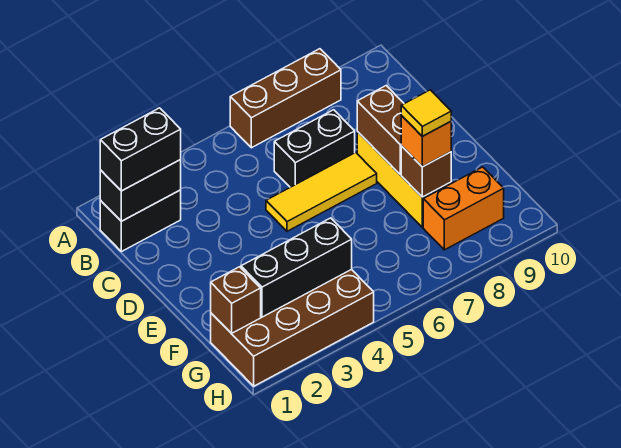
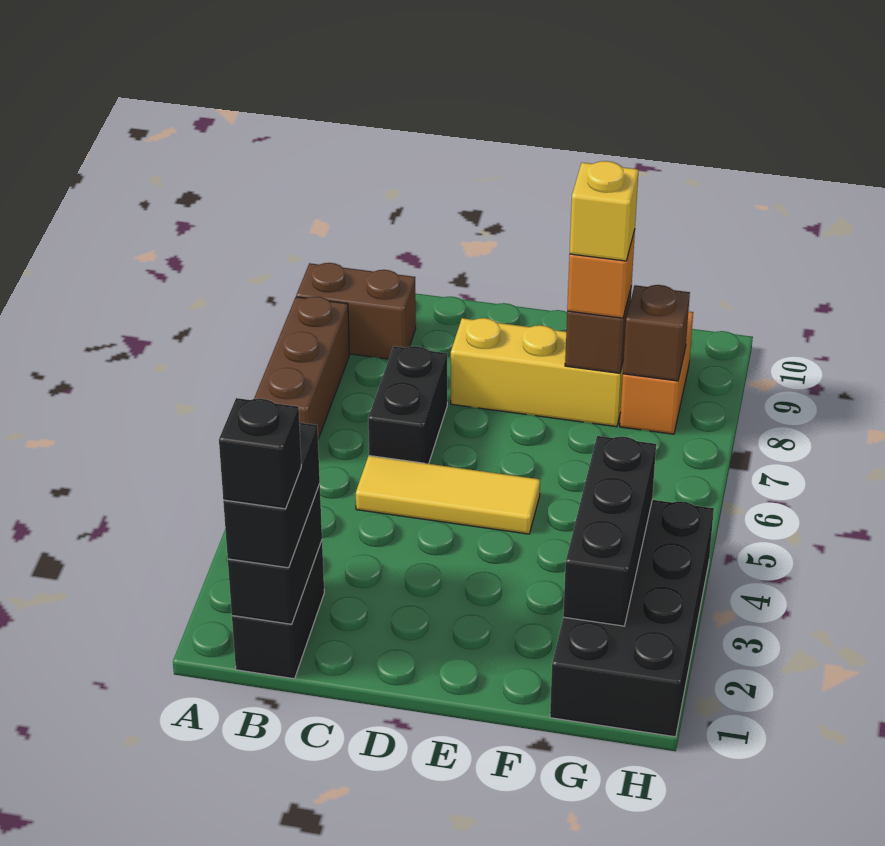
none -> black brick B1 level 4
yellow tile D5:D7 level 1 -> yellow tile C5:E5 level 1
brown brick D8:E8 level 2 -> brown brick A9:B9 level 1
yellow tile F8 level 4 -> yellow brick F8 level 4
brown brick G1:H4 level 1 -> black brick G1:H4 level 1
brown brick G1 level 2 -> brown brick G8 level 2

